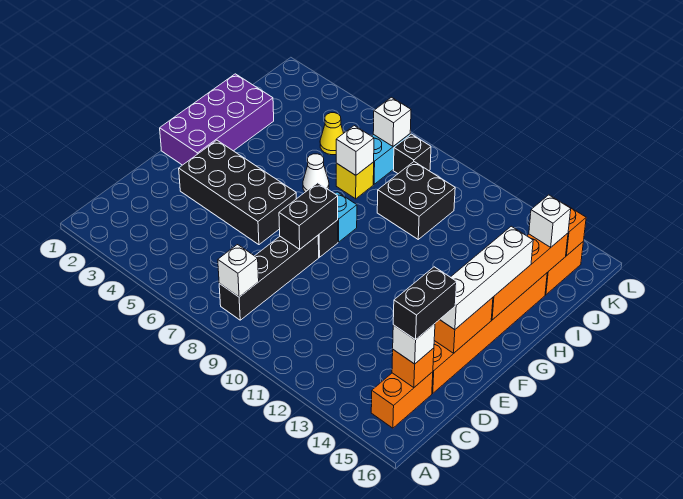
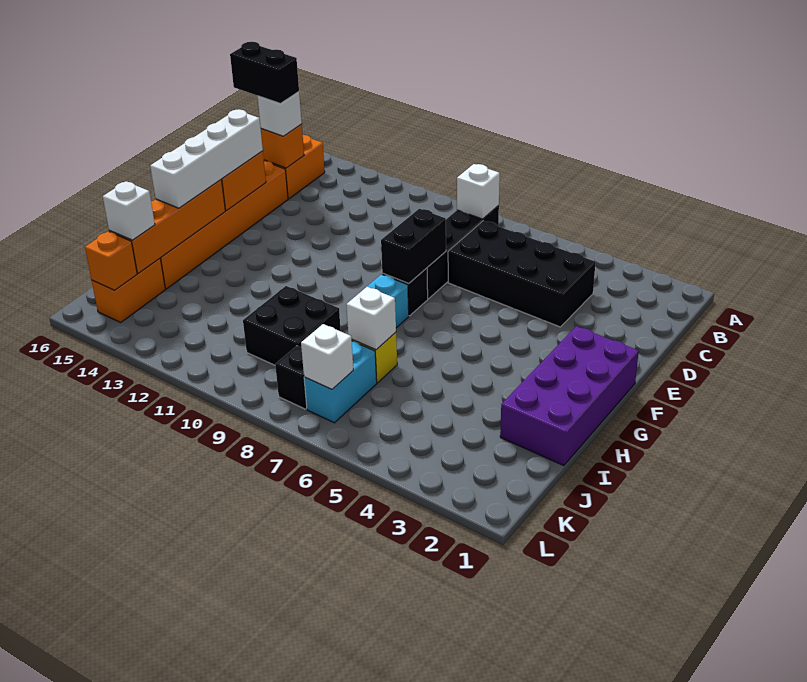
black brick C15:D15 level 4 -> black brick C15:C16 level 4
black brick E3:F6 level 1 -> black brick C4:D7 level 1
white cone H6 level 1 -> none
yellow cone J5 level 1 -> none

